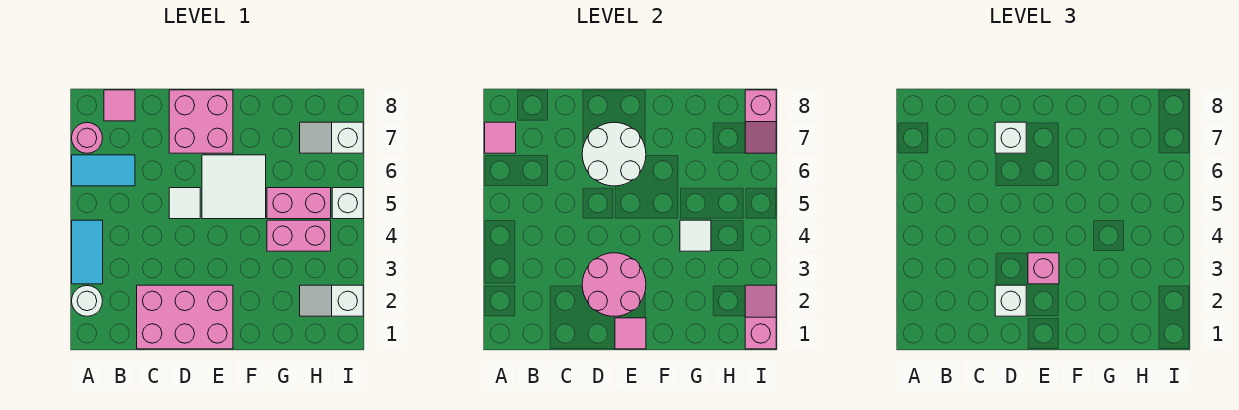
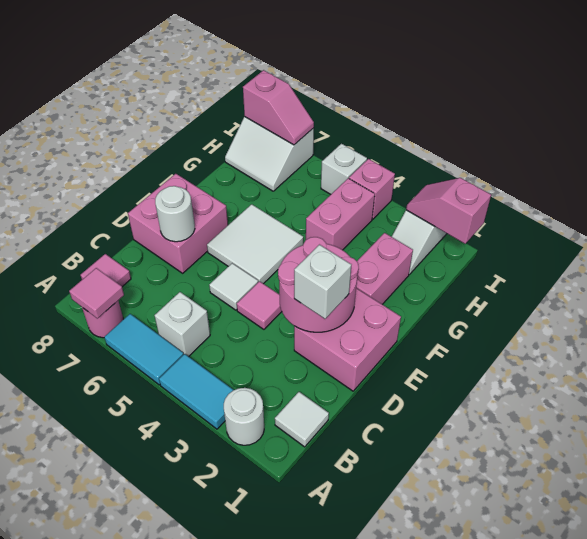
cyan tile A6:B6 level 1 -> cyan tile A5:A6 level 1
pink brick C1:E2 level 1 -> pink brick D1:E2 level 1
white round brick D6:E7 level 2 -> white round brick D7 level 2
white brick D7 level 3 -> white brick B5 level 1
pink tile E1 level 2 -> pink tile D4 level 1
pink brick E3 level 3 -> pink brick I4 level 1
white tile G4 level 2 -> white tile B1 level 1
pink brick G5:H5 level 1 -> pink brick F2:G2 level 1
white slope H7:I7 level 1 top I -> white slope H7:I8 level 1 top I

